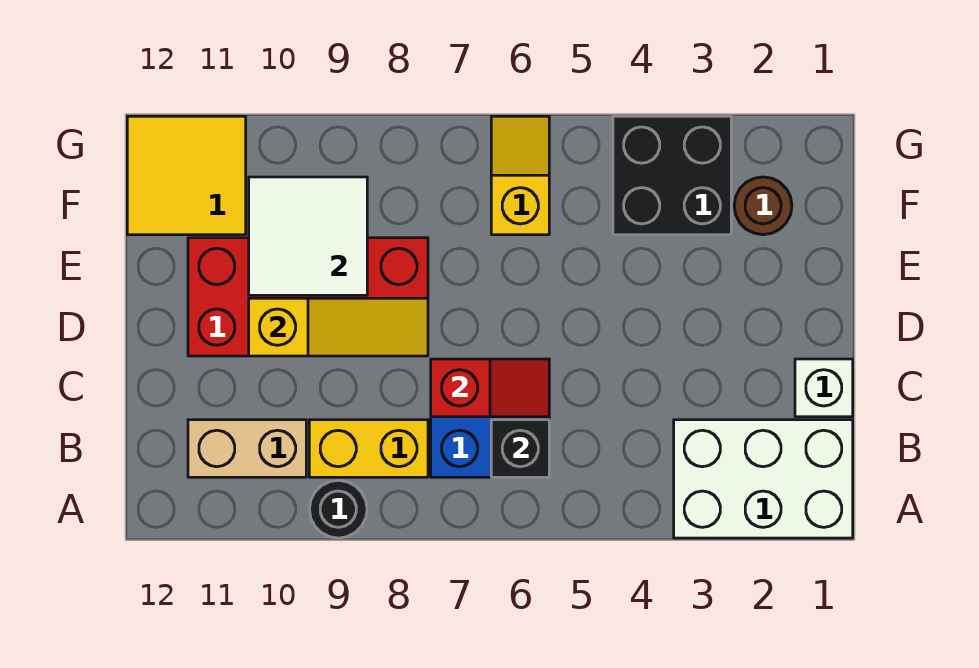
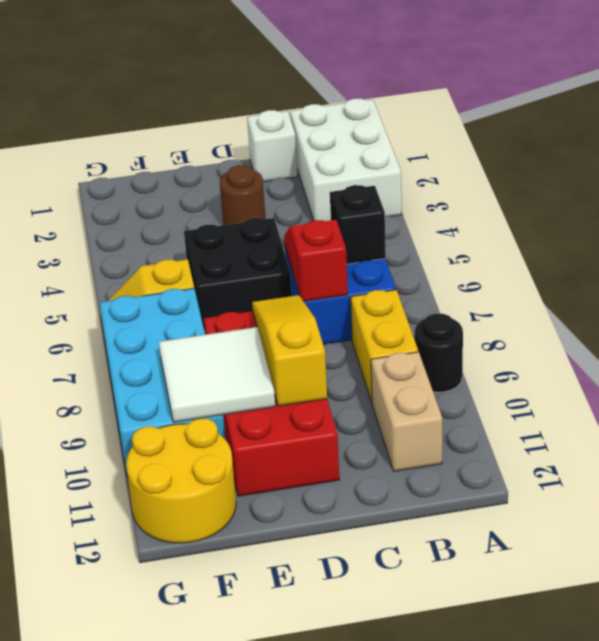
brown round brick F2 level 1 -> brown round brick D3 level 1
black brick F3:G4 level 1 -> black brick D5:E6 level 1
none -> cyan brick F7:G10 level 1
yellow tile F11:G12 level 1 -> yellow round brick F11:G12 level 1

